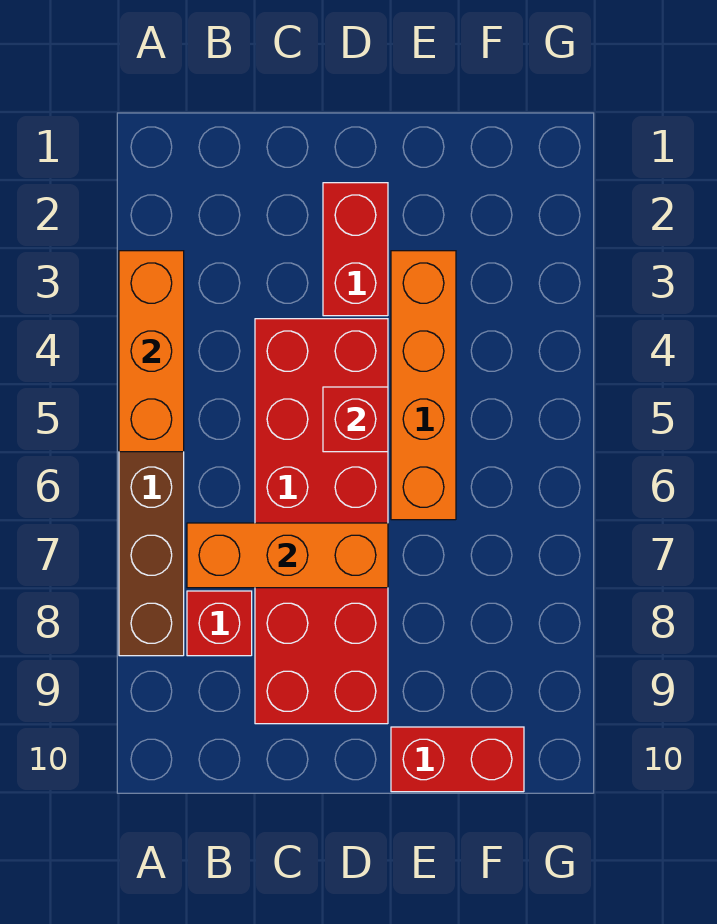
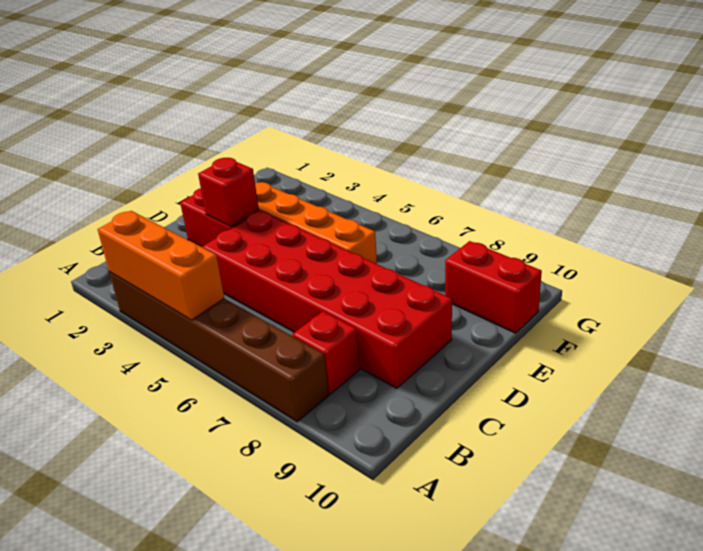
orange brick B7:D7 level 2 -> none
red brick D5 level 2 -> red brick D3 level 2
red brick E10:F10 level 1 -> red brick F9:F10 level 1

